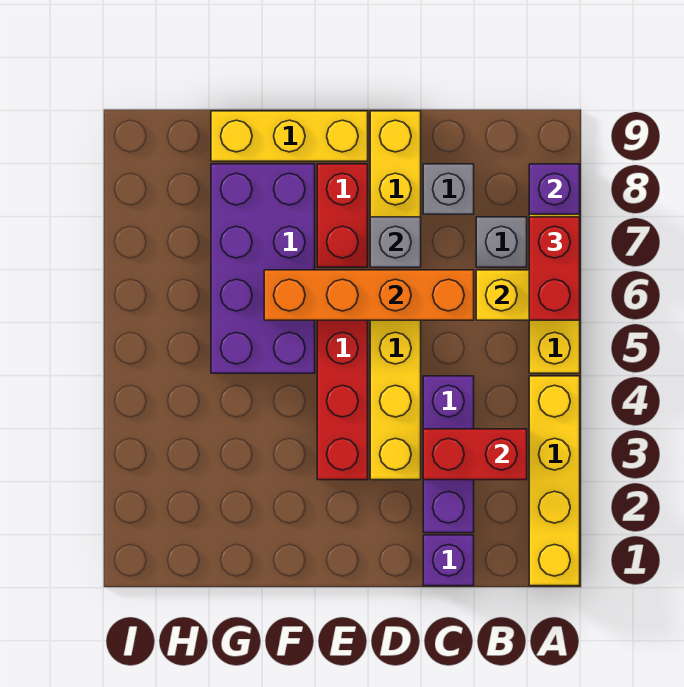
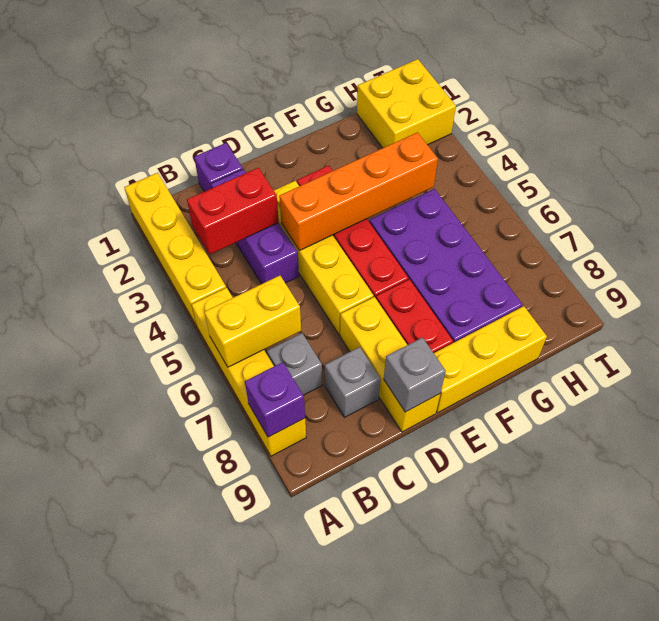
red brick A6:A7 level 3 -> none
orange brick C6:F6 level 2 -> orange brick D4:G4 level 2
grey brick D7 level 2 -> grey brick D9 level 2
none -> yellow brick H1:I2 level 1

